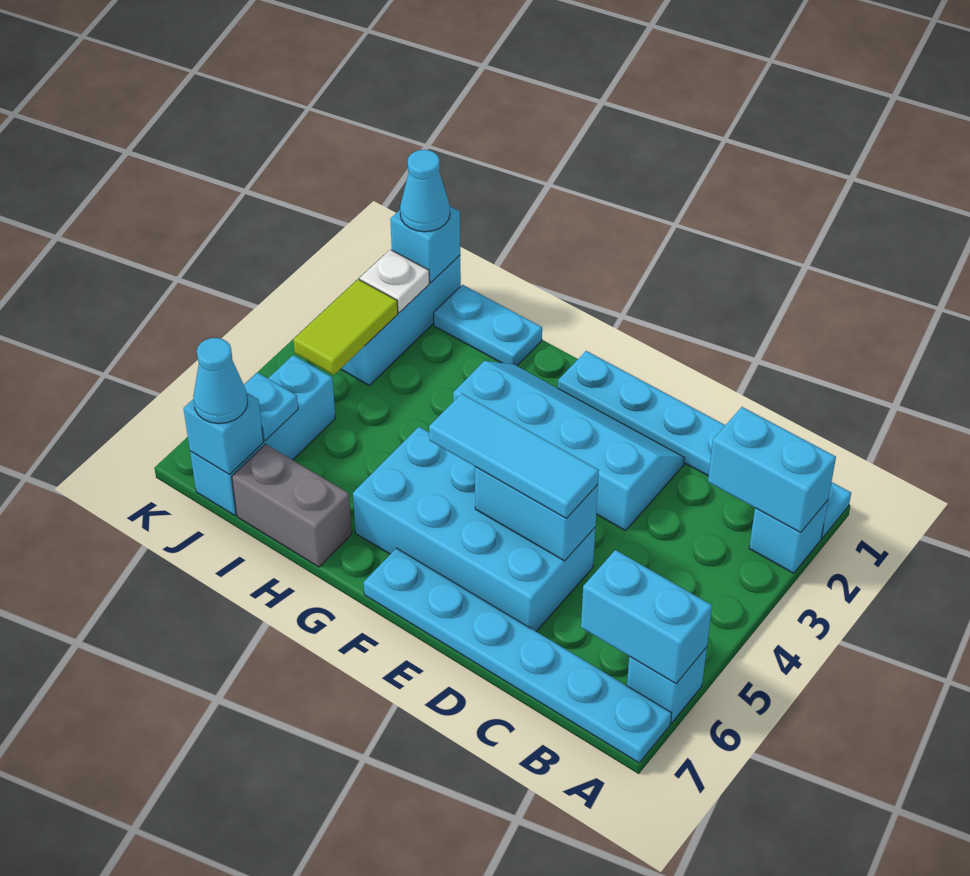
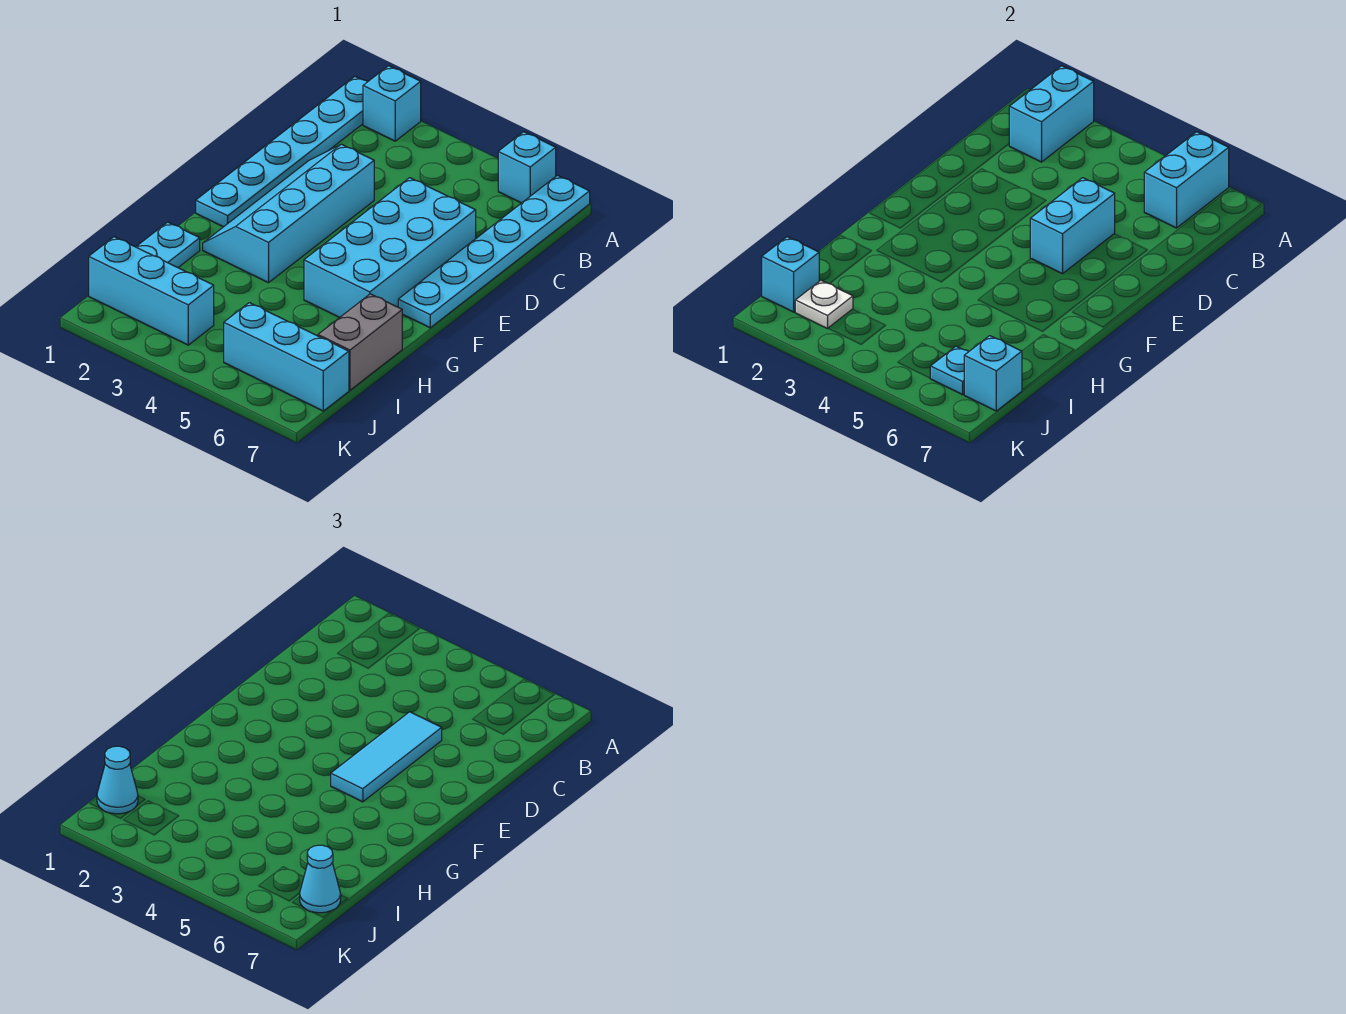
lime tile J3:J4 level 2 -> none

